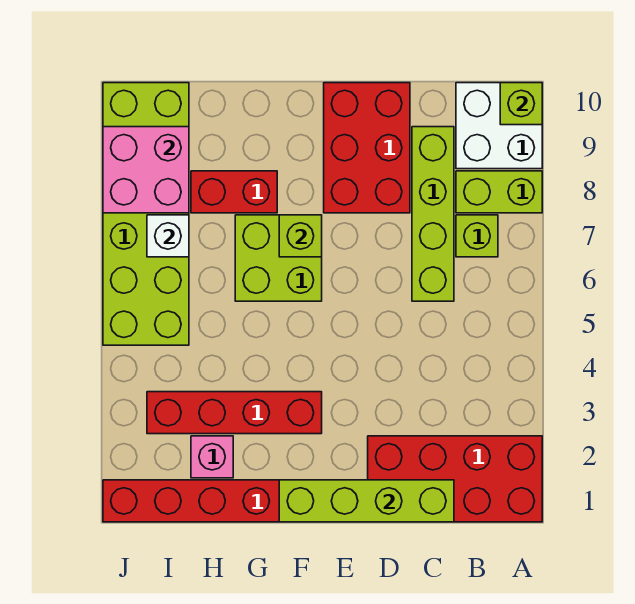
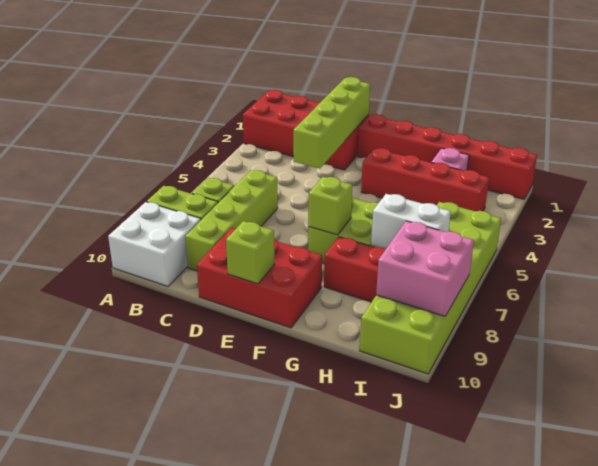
lime brick A10 level 2 -> lime brick E10 level 2
lime brick C1:F1 level 2 -> lime brick D1:D4 level 2
red brick D8:E10 level 1 -> red brick D9:F10 level 1
white brick I7 level 2 -> white brick H7:I7 level 2

